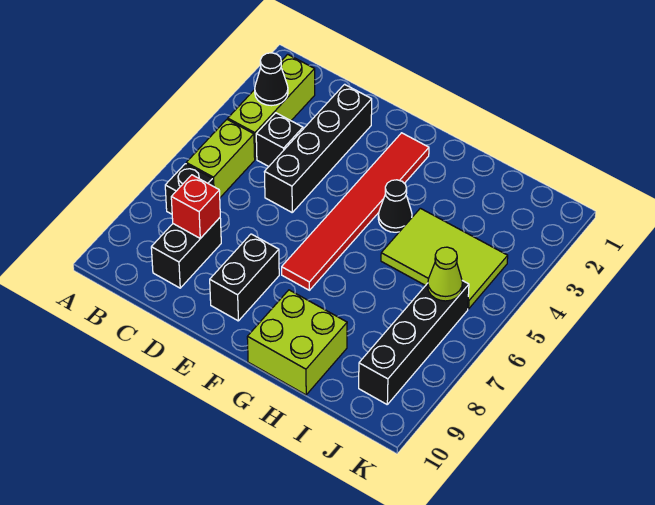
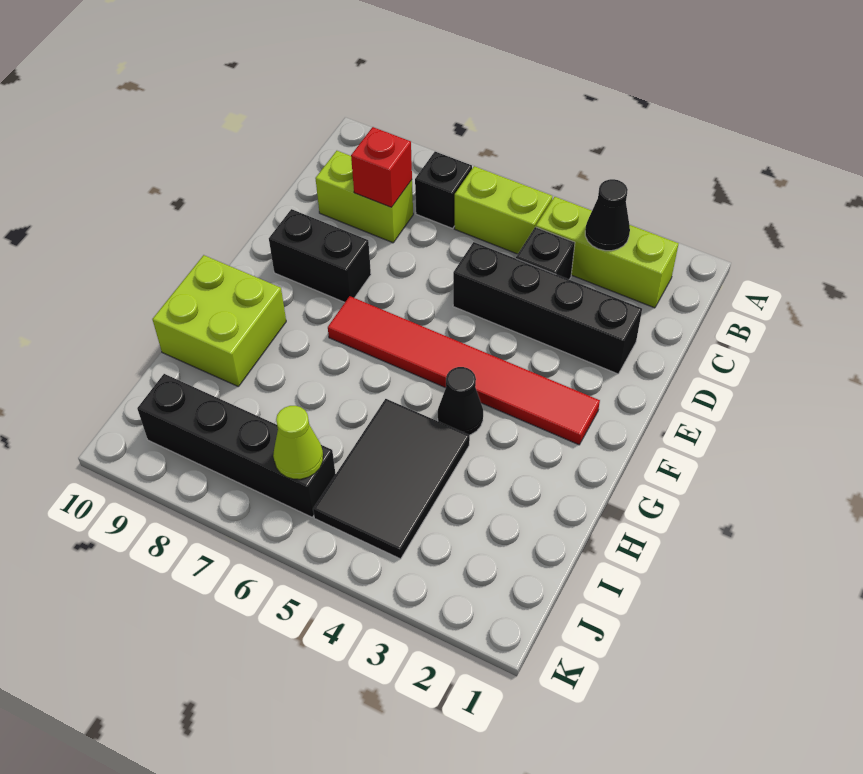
black brick C8:C9 level 1 -> lime brick C8:C9 level 1
lime tile H4:J5 level 1 -> black tile H4:J5 level 1

